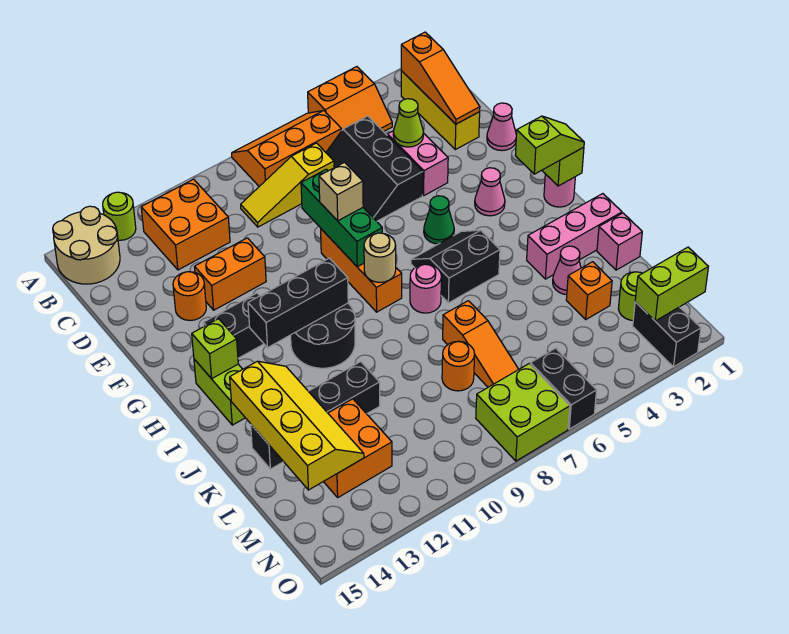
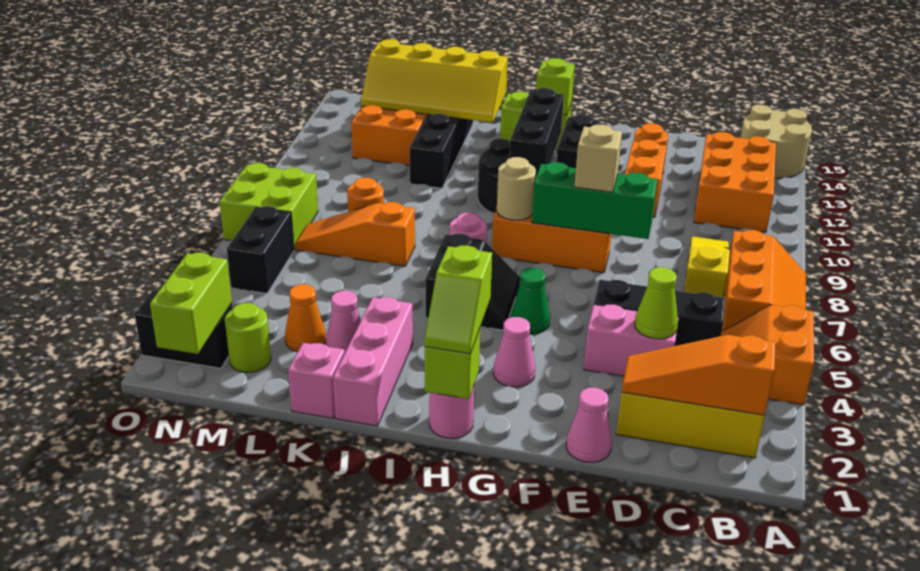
lime round brick A13 level 1 -> none
orange brick B11:C12 level 1 -> orange brick B11:C13 level 1
orange brick L3 level 1 -> orange cone L3 level 1
black brick N6:O6 level 1 -> black brick N5:N6 level 1

